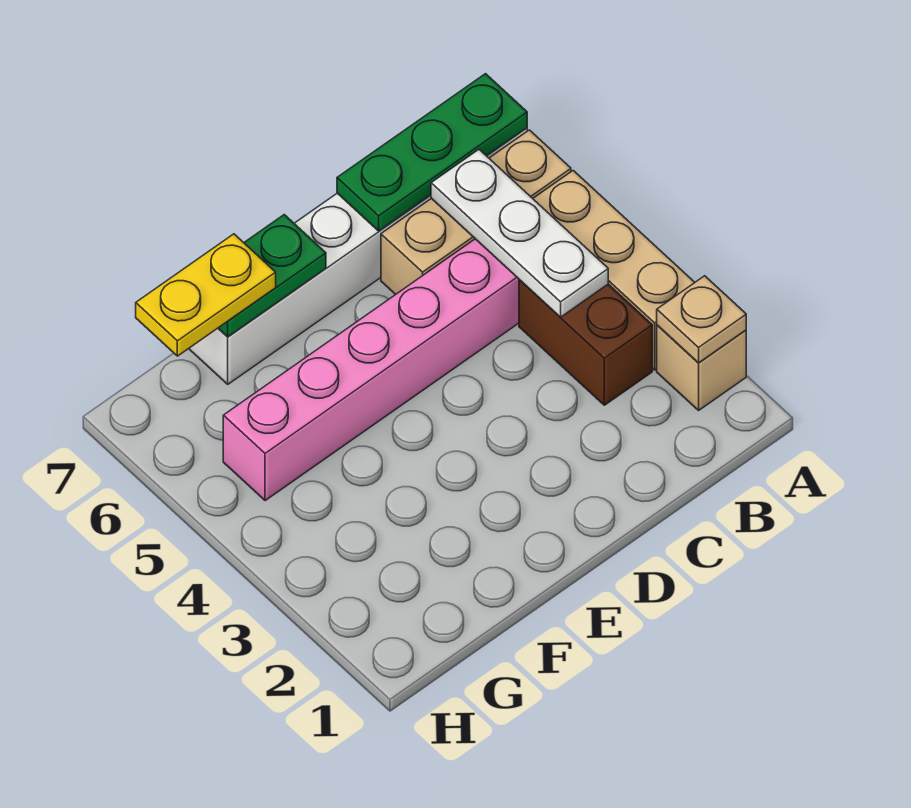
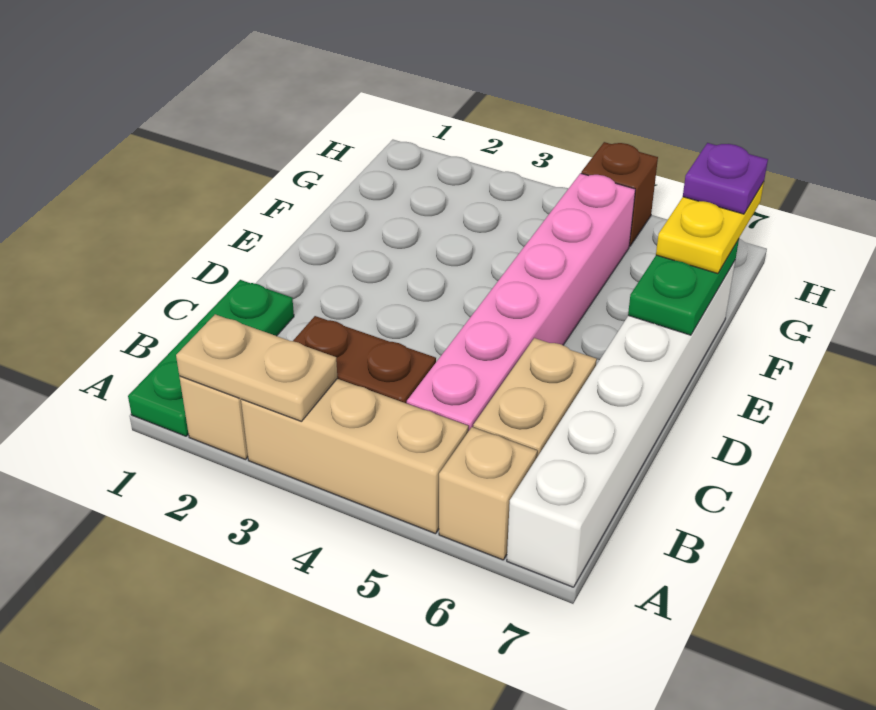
tan plate A2 level 2 -> tan plate A2:A3 level 2
green plate A7:C7 level 2 -> green plate A1:C1 level 1
white plate B4:B6 level 2 -> none
none -> purple plate G7 level 4
none -> brown brick H5 level 1

